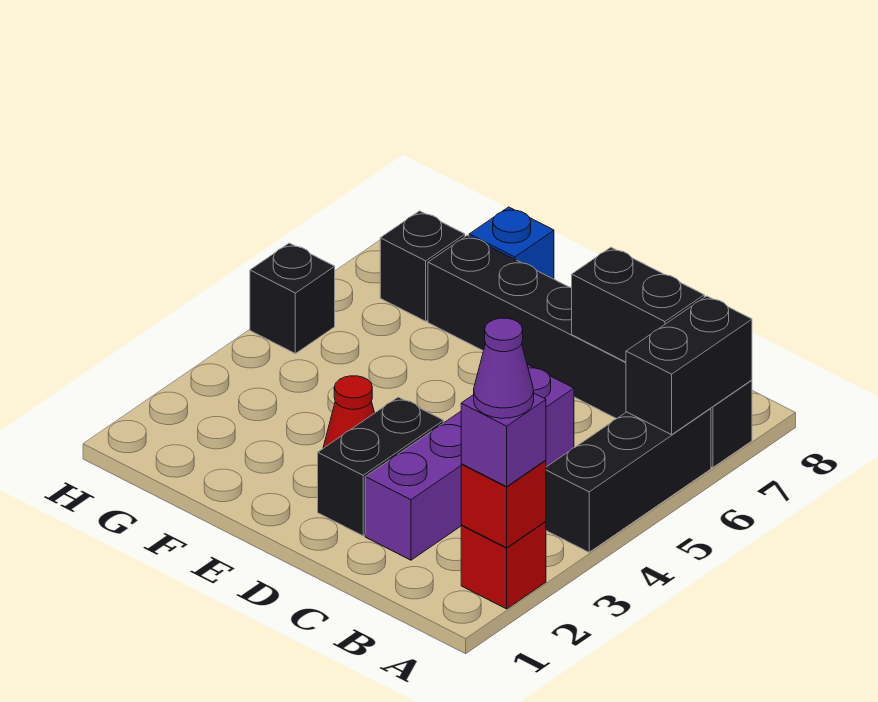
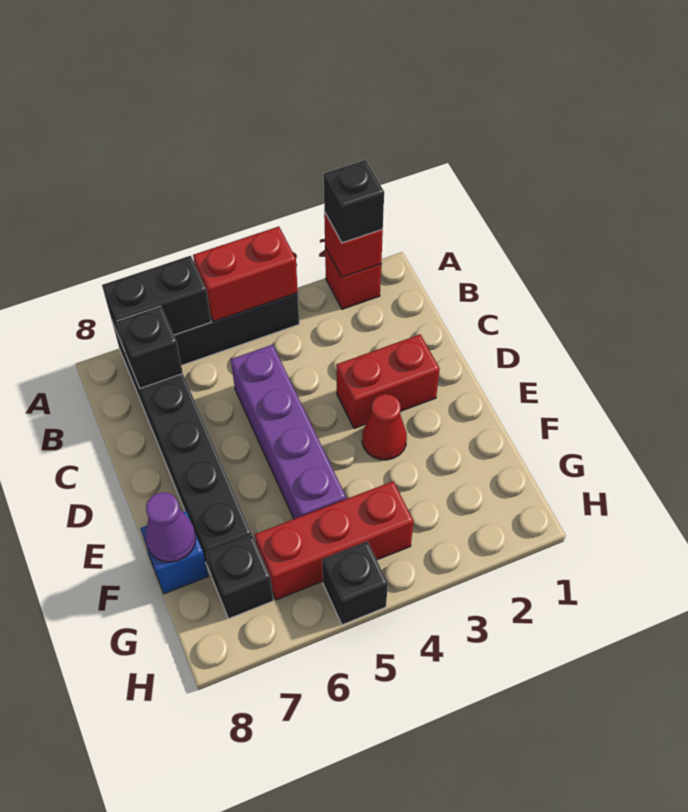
purple brick A2 level 3 -> black brick A2 level 3
purple cone A2 level 4 -> purple cone F8 level 2
none -> red brick A4:A5 level 2
black brick B7:C7 level 2 -> black brick B7 level 2
purple brick C2:C5 level 1 -> purple brick C5:F5 level 1
black brick D2:D3 level 1 -> red brick D2:D3 level 1
none -> red brick G4:G6 level 1

